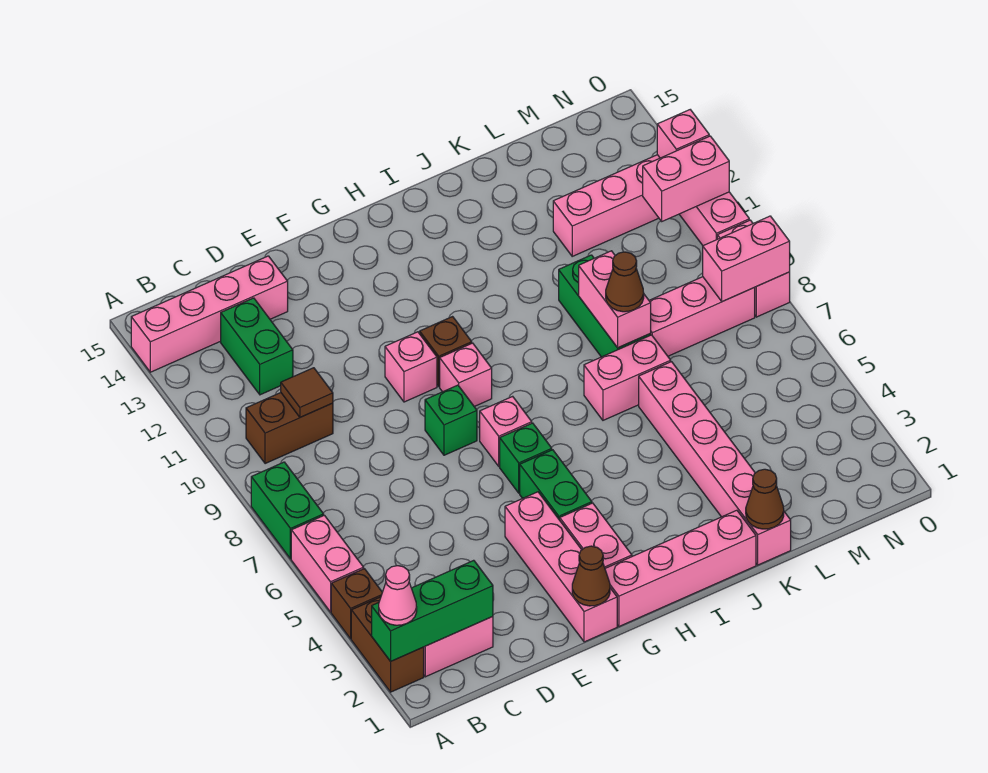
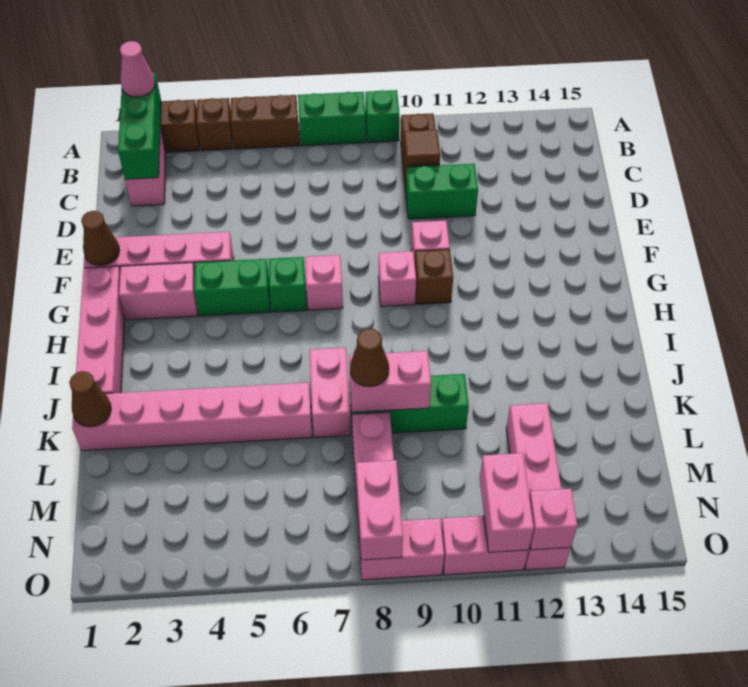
pink brick A5:A6 level 1 -> brown brick A5:A6 level 1
pink brick A14:D14 level 1 -> none
green brick C12:C13 level 1 -> green brick D10:D11 level 1
green brick F8 level 1 -> green brick A9 level 1

